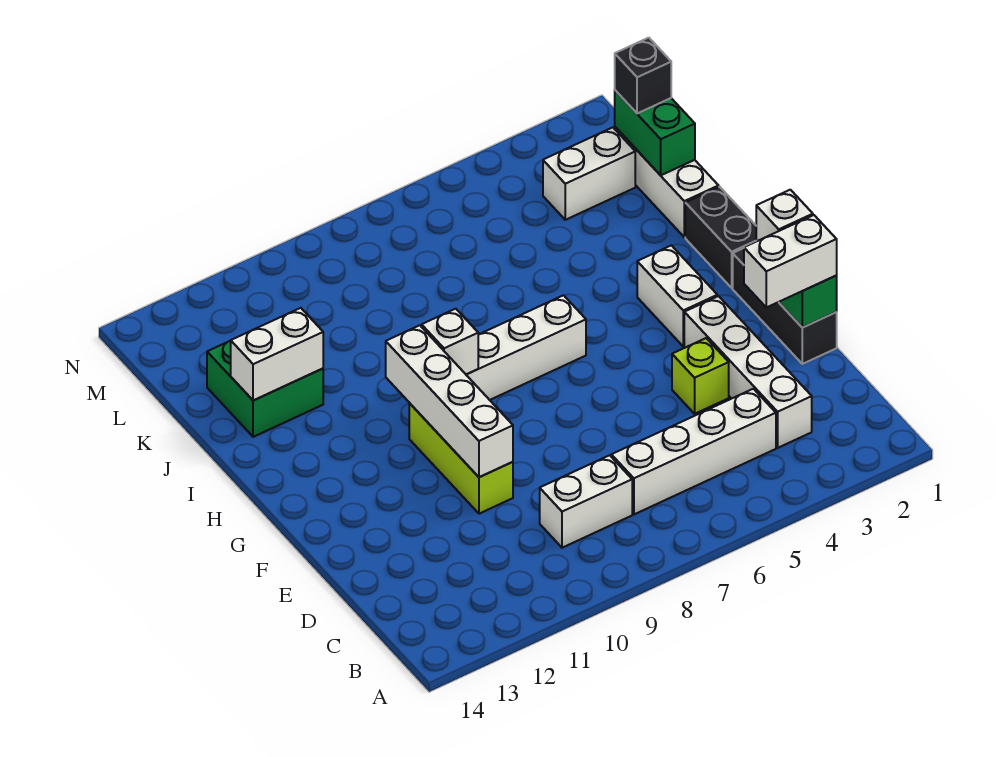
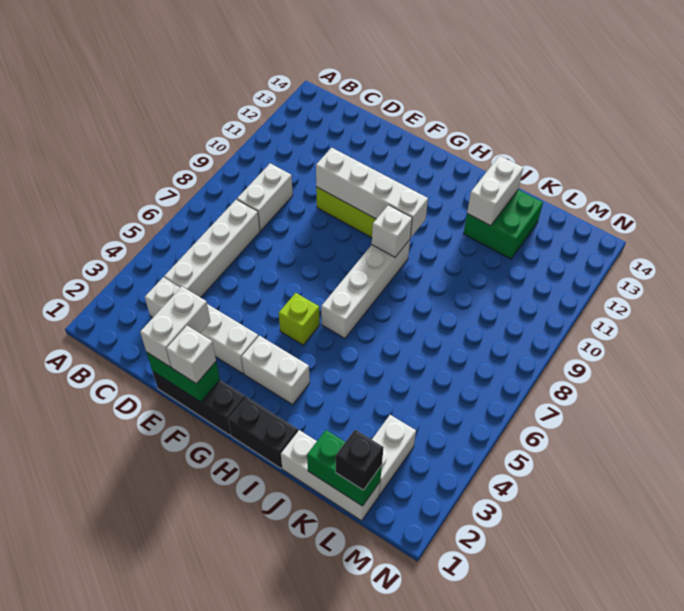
lime brick E4 level 1 -> lime brick G5 level 1

